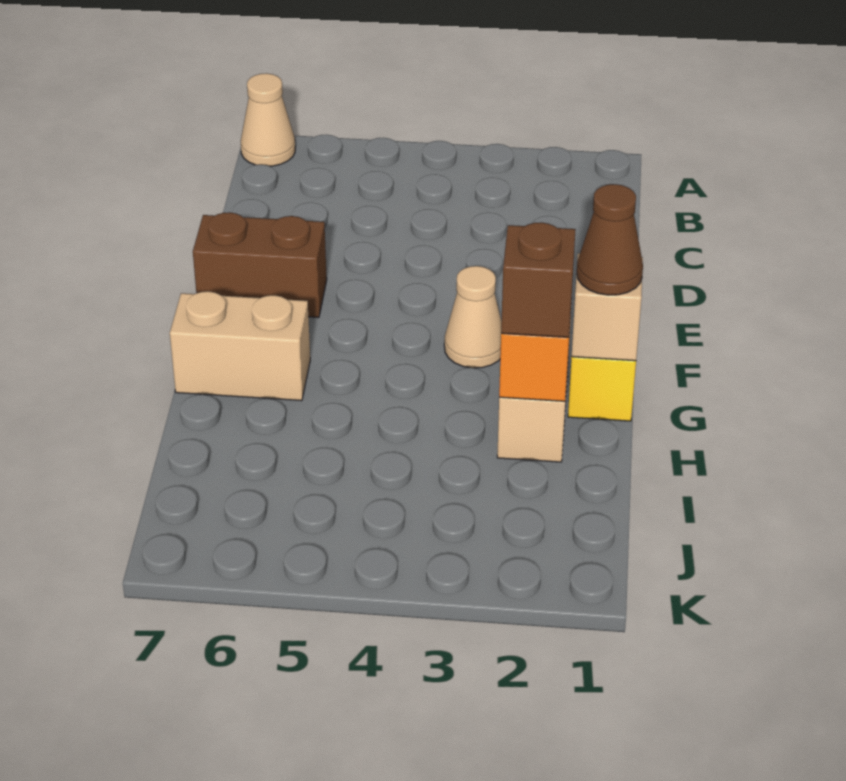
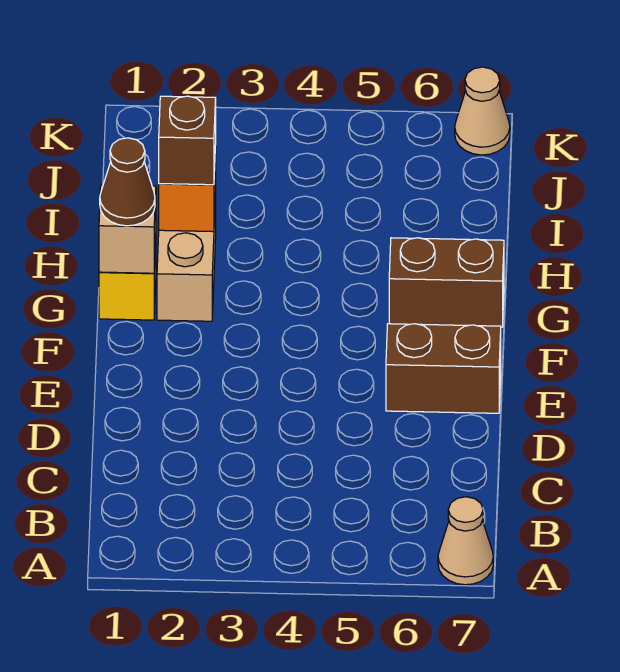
tan cone F3 level 1 -> tan cone K7 level 1
tan brick G6:G7 level 1 -> brown brick G6:G7 level 1

